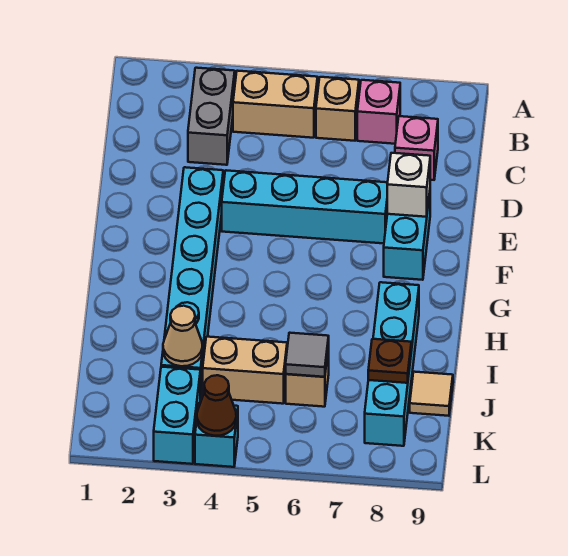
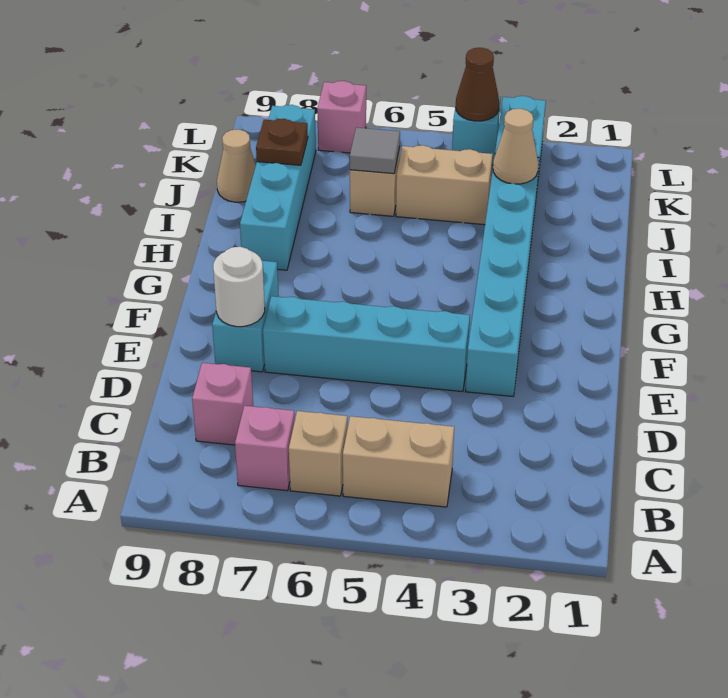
grey brick B3:C3 level 1 -> none
white brick E8 level 2 -> white round brick E8 level 2
tan tile J9 level 1 -> tan cone J9 level 1
none -> pink brick L7 level 1

